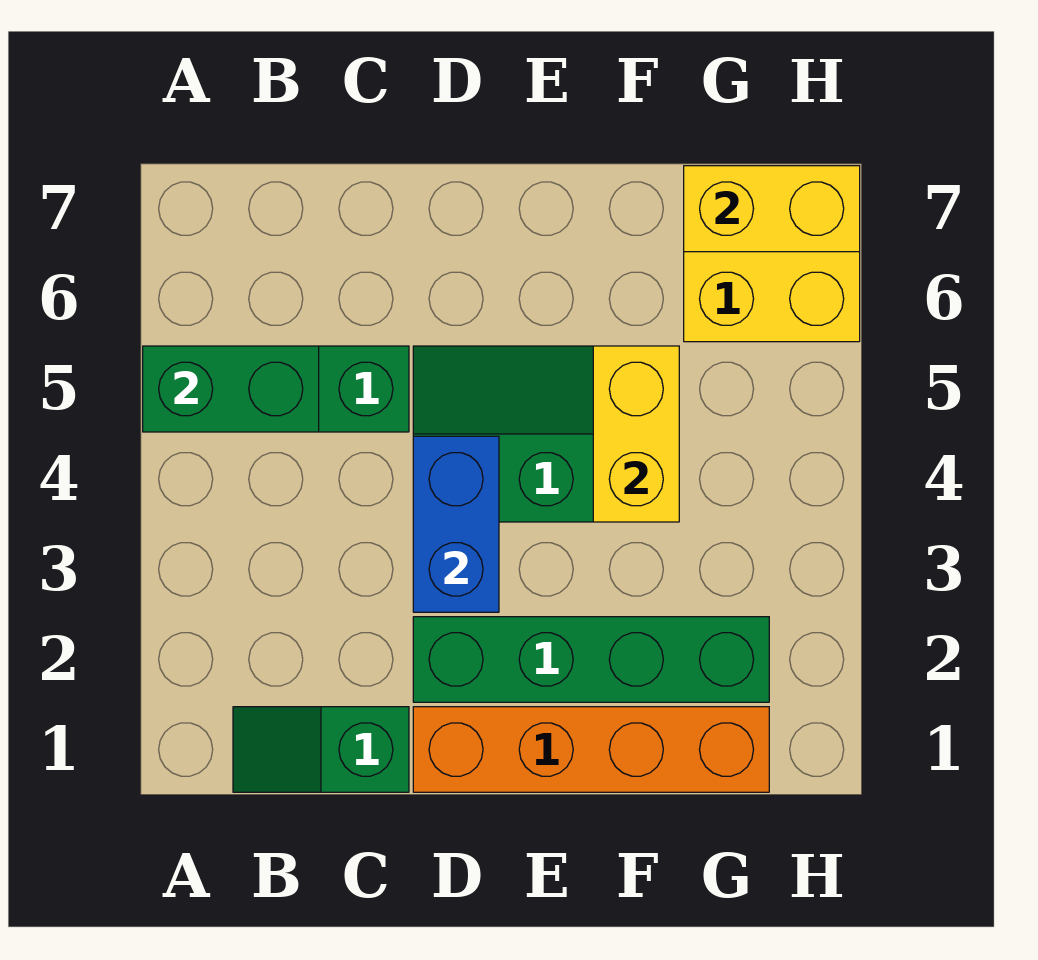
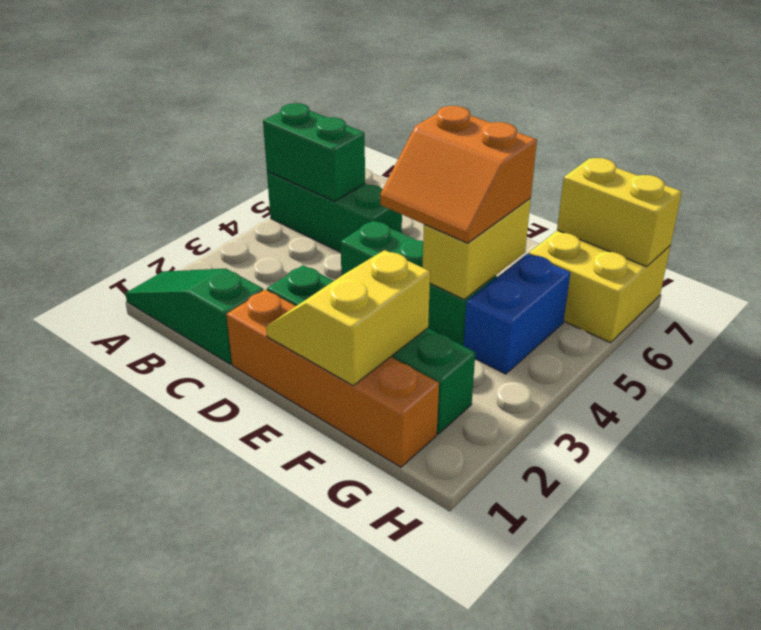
green slope B1:C1 level 1 top C -> green slope A1:C1 level 1 top C
blue brick D3:D4 level 2 -> blue brick G4:G5 level 1
none -> yellow slope E1:F2 level 2 top F
none -> orange slope E4:F5 level 3 top 5

